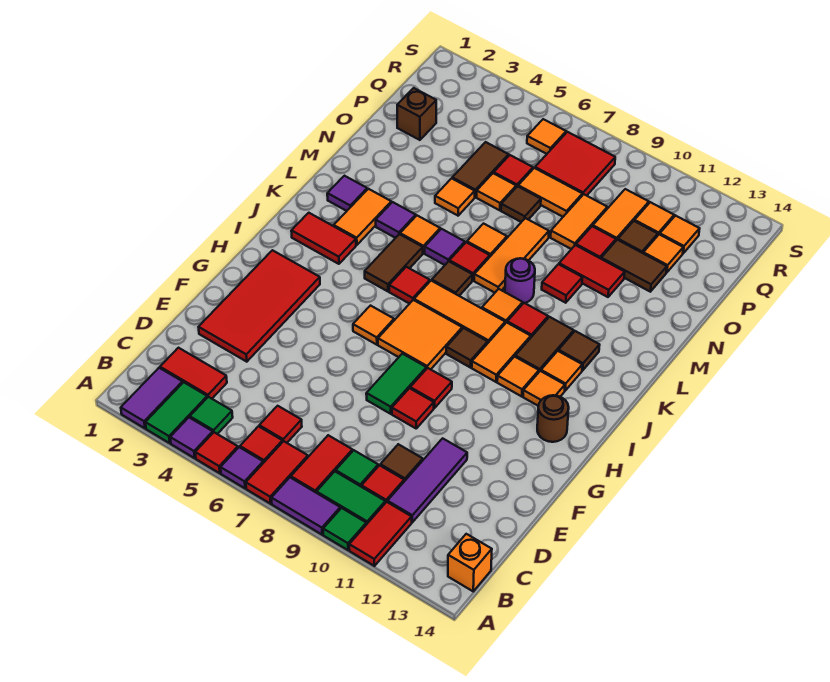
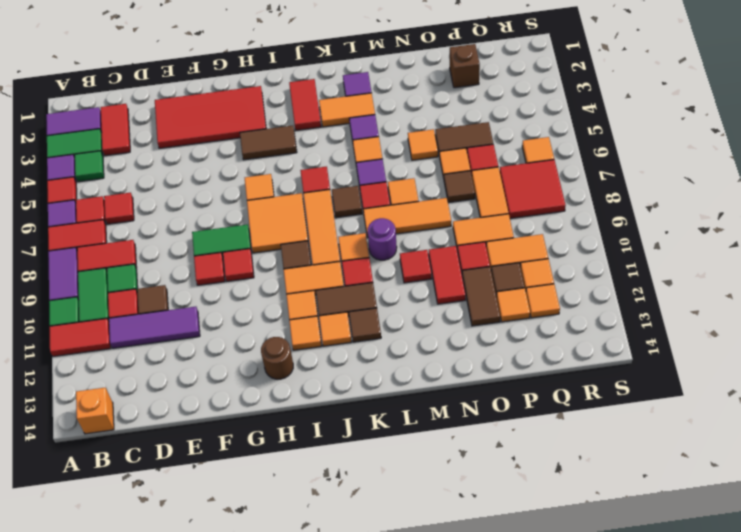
brown tile J5:K5 level 1 -> brown tile H4:I4 level 1

